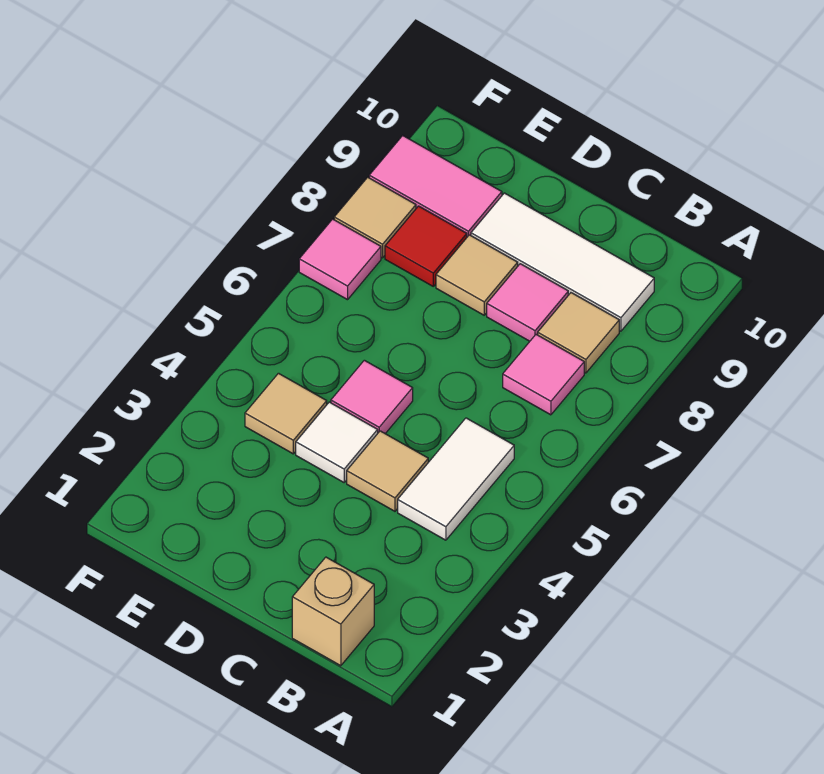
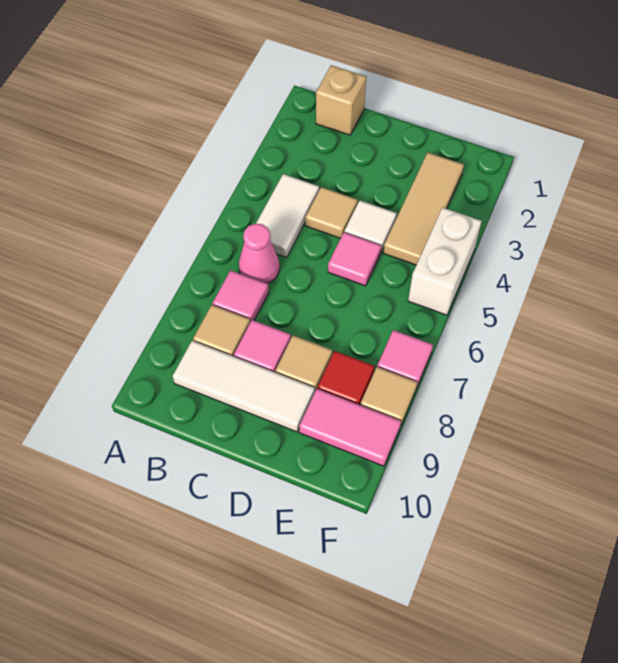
none -> pink cone B6 level 1
tan tile E4 level 1 -> tan tile E2:E4 level 1
none -> white brick F4:F5 level 1

